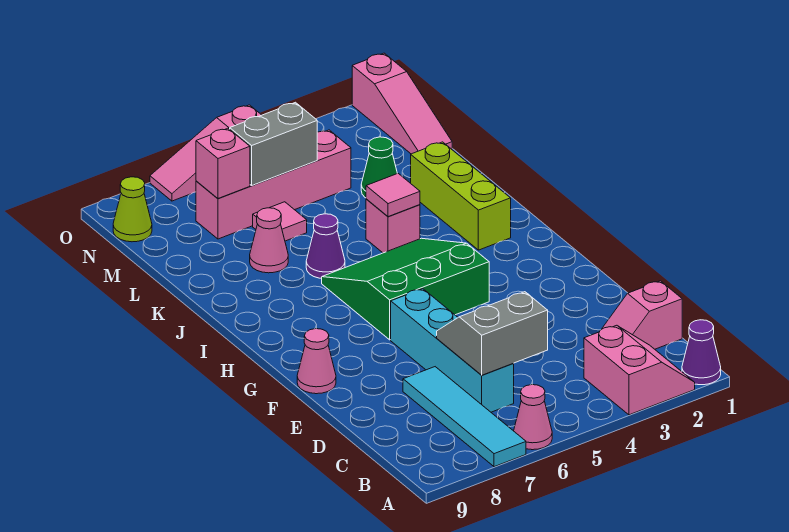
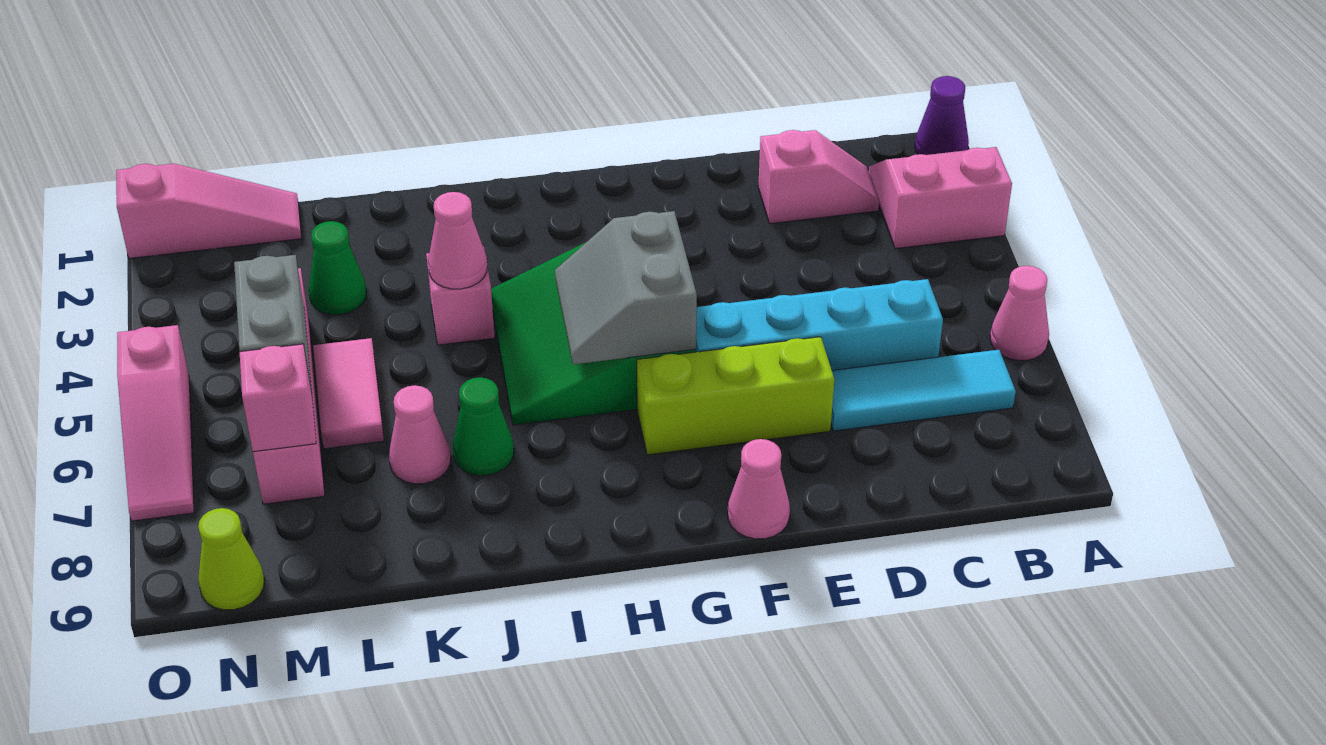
cyan tile A7:D7 level 1 -> cyan tile B7:D7 level 1
pink slope C1:C2 level 1 top 1 -> pink slope C2:D2 level 1 top D
grey slope C5:D6 level 2 top C -> grey slope G5:H6 level 2 top G
lime brick I2:K2 level 1 -> lime brick E7:G7 level 1
pink tile J4 level 2 -> pink cone J4 level 2
purple cone J6 level 1 -> none
none -> green cone J7 level 1
pink tile L6 level 1 -> pink tile L5:L6 level 1

